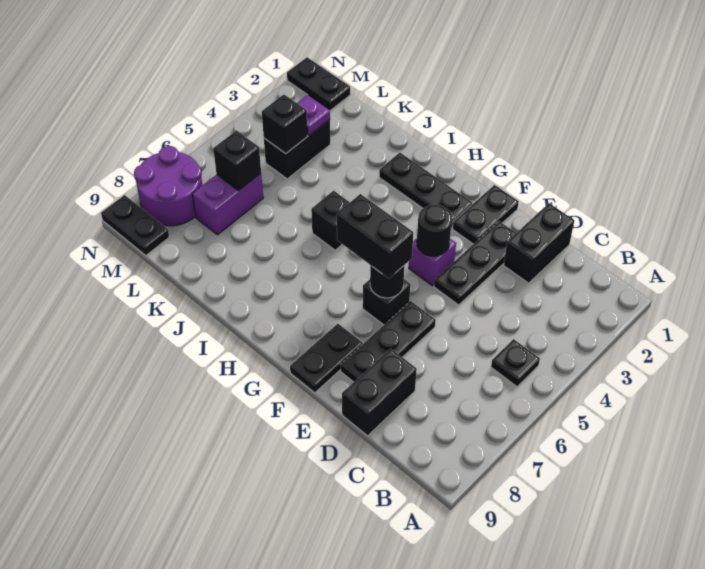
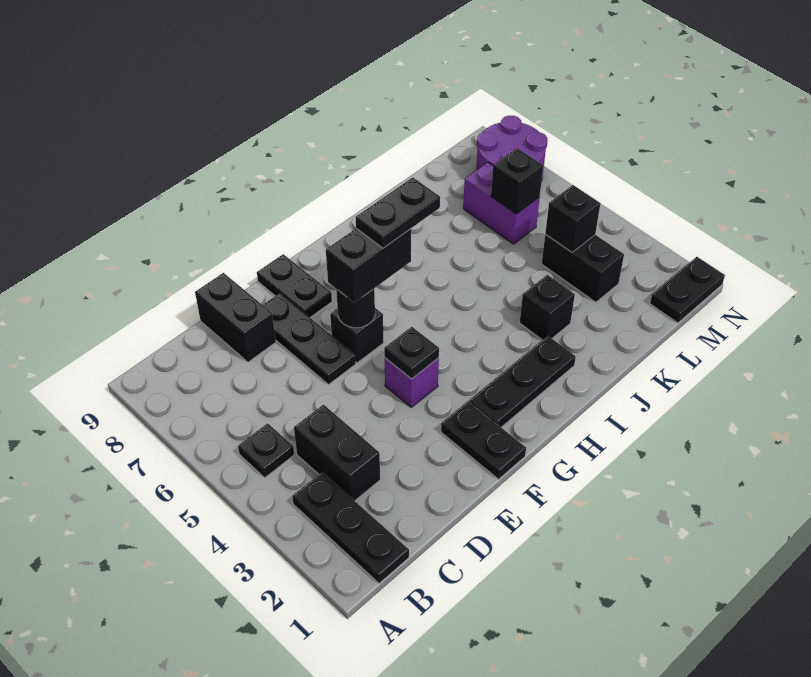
black brick D1:D2 level 1 -> black brick C3:C4 level 1
black plate E2:E4 level 1 -> black plate B1:B3 level 1
black round brick F4 level 2 -> black plate F4 level 2
black brick I5 level 1 -> black brick J3 level 1
purple plate L3 level 2 -> none
black plate M9:N9 level 1 -> black plate G6:H6 level 4

